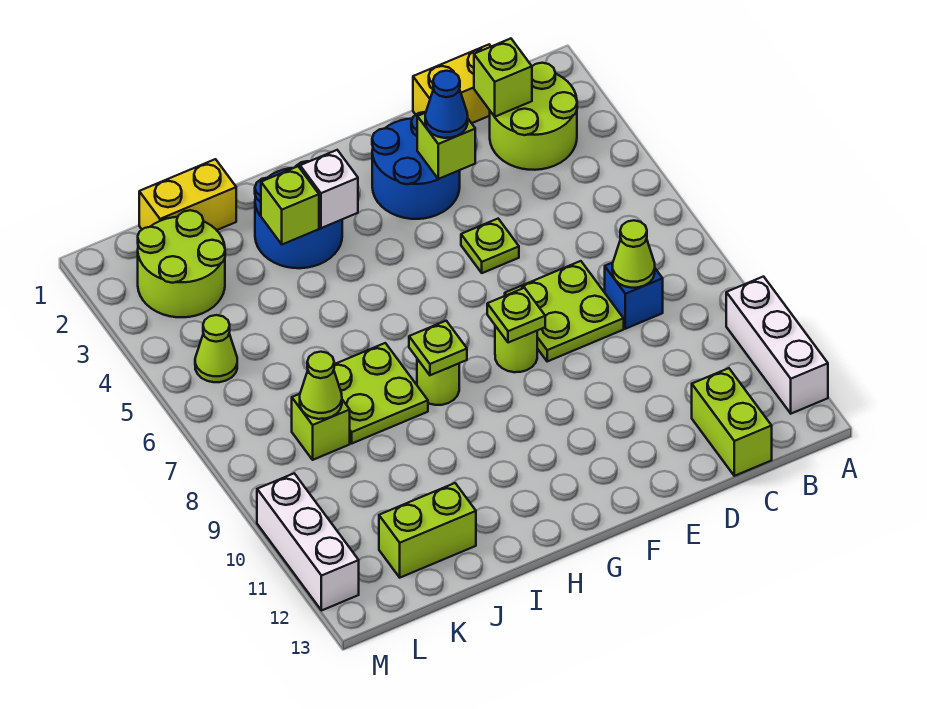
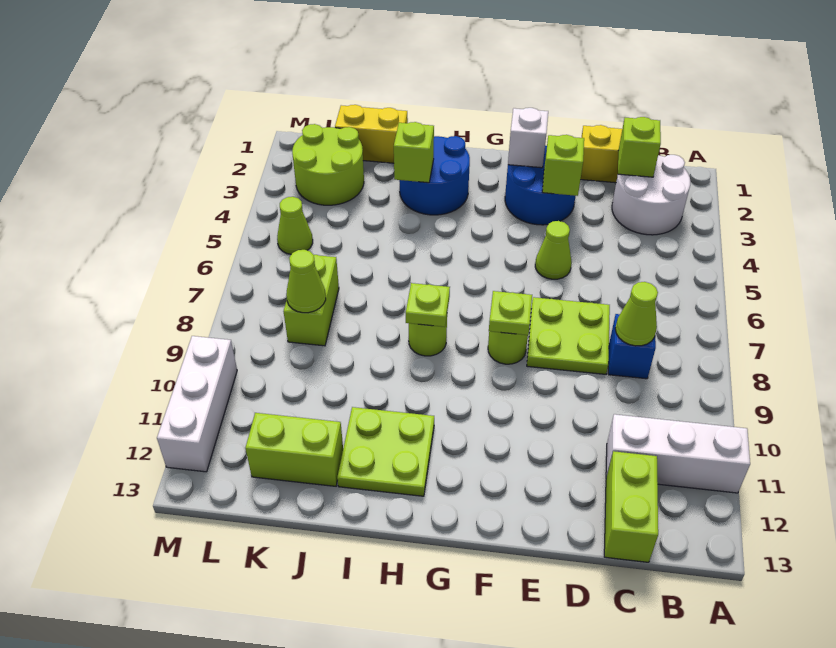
white brick A10:A12 level 1 -> white brick A11:C11 level 1
lime round brick B2:C3 level 1 -> white round brick B2:C3 level 1
blue cone E3 level 3 -> none
lime plate E5 level 1 -> lime cone E5 level 1
white brick H3 level 2 -> white brick F2 level 2
lime plate I7:J8 level 1 -> lime plate H11:I12 level 1
lime brick K8 level 1 -> lime brick K7:K8 level 1

